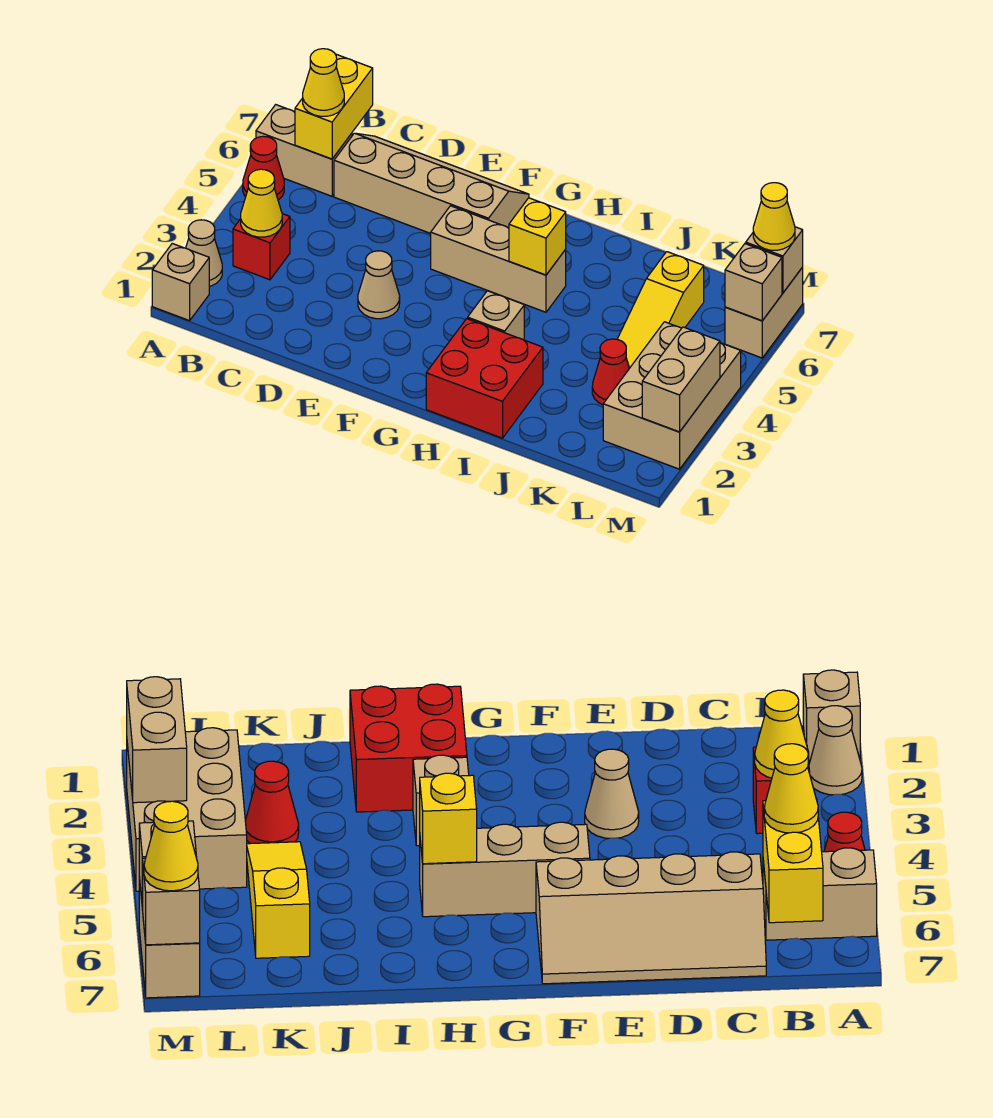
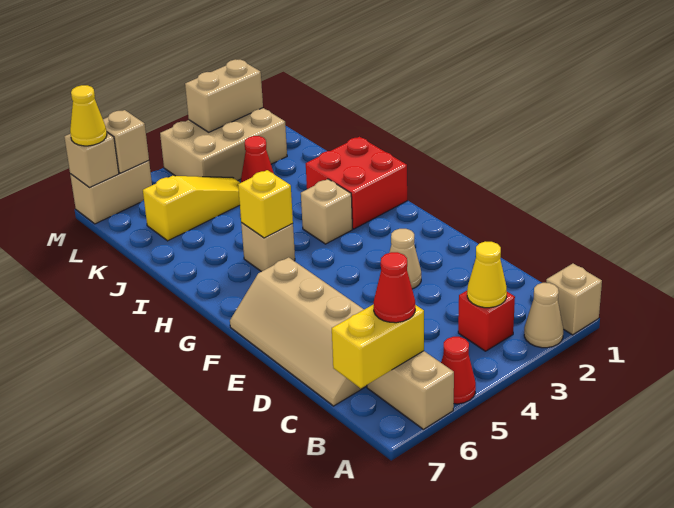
yellow cone B6 level 3 -> red cone B6 level 3
tan brick F5:H5 level 1 -> tan brick H5 level 1

